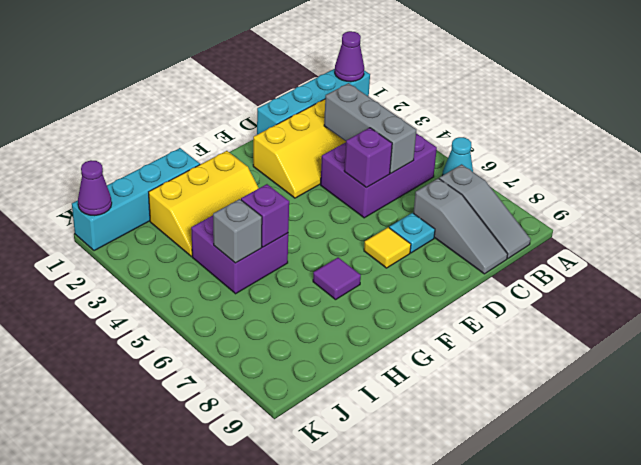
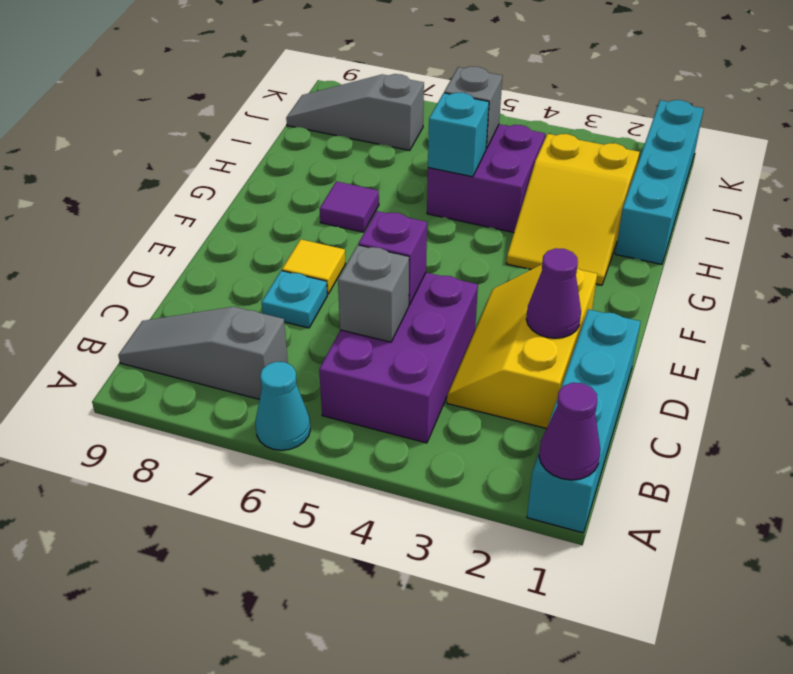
grey brick C3:C5 level 2 -> grey brick C5 level 2
grey slope C7:C9 level 1 top 7 -> grey slope J7:J9 level 1 top 7
yellow slope G2:I3 level 1 top 2 -> yellow slope G2:I3 level 1 top I
purple brick H5 level 2 -> cyan brick H5 level 2
purple cone K1 level 2 -> purple cone D2 level 2

